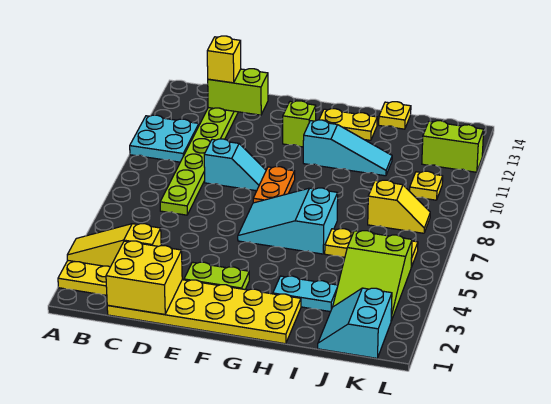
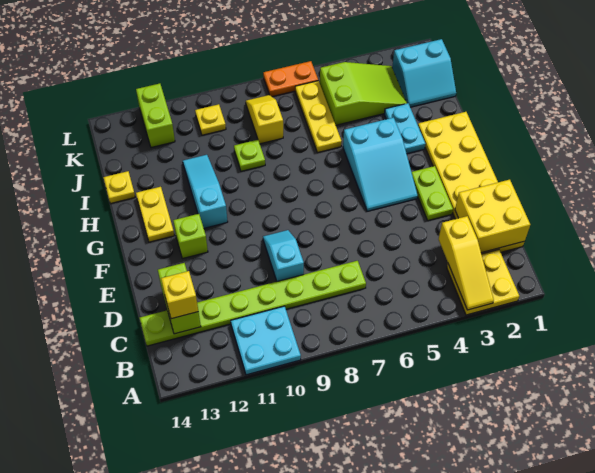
cyan slope F6:H7 level 1 top H -> cyan slope F4:H5 level 1 top H
orange plate F8:F9 level 1 -> orange plate L6:L7 level 1
none -> lime plate I9 level 1

